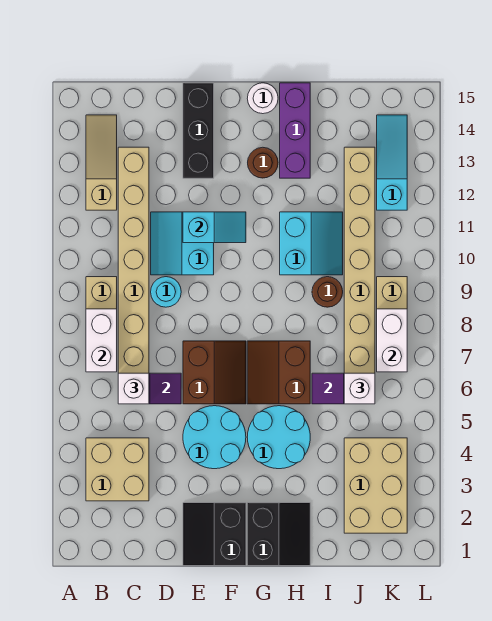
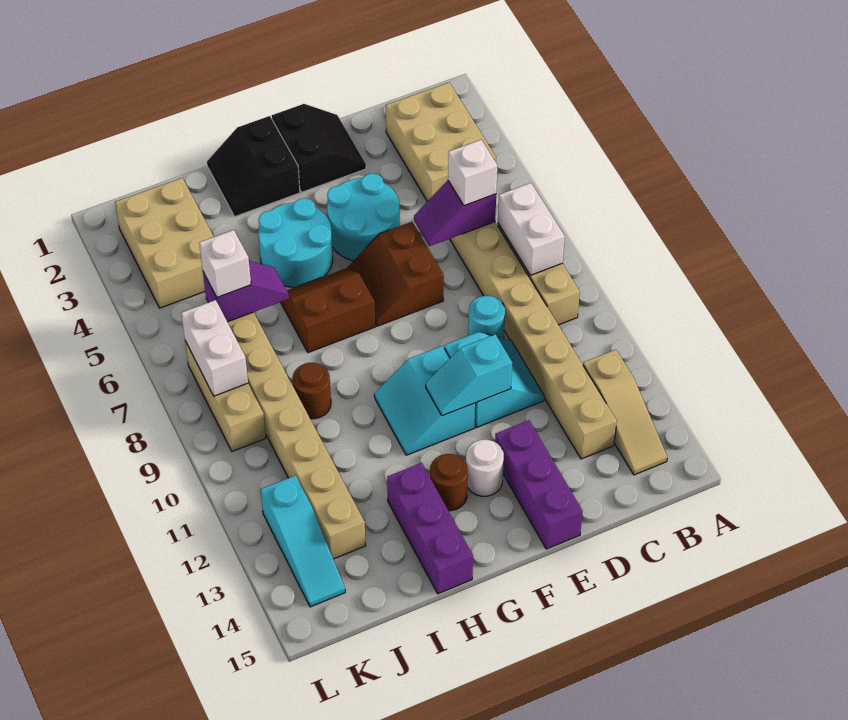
tan brick B3:C4 level 1 -> tan brick B2:C4 level 1
black brick E13:E15 level 1 -> purple brick E13:E15 level 1
brown slope G6:H7 level 1 top H -> brown slope G6:H7 level 1 top 7
white round brick G15 level 1 -> white round brick F13 level 1
cyan slope H10:I11 level 1 top H -> cyan slope F10:G11 level 1 top F

